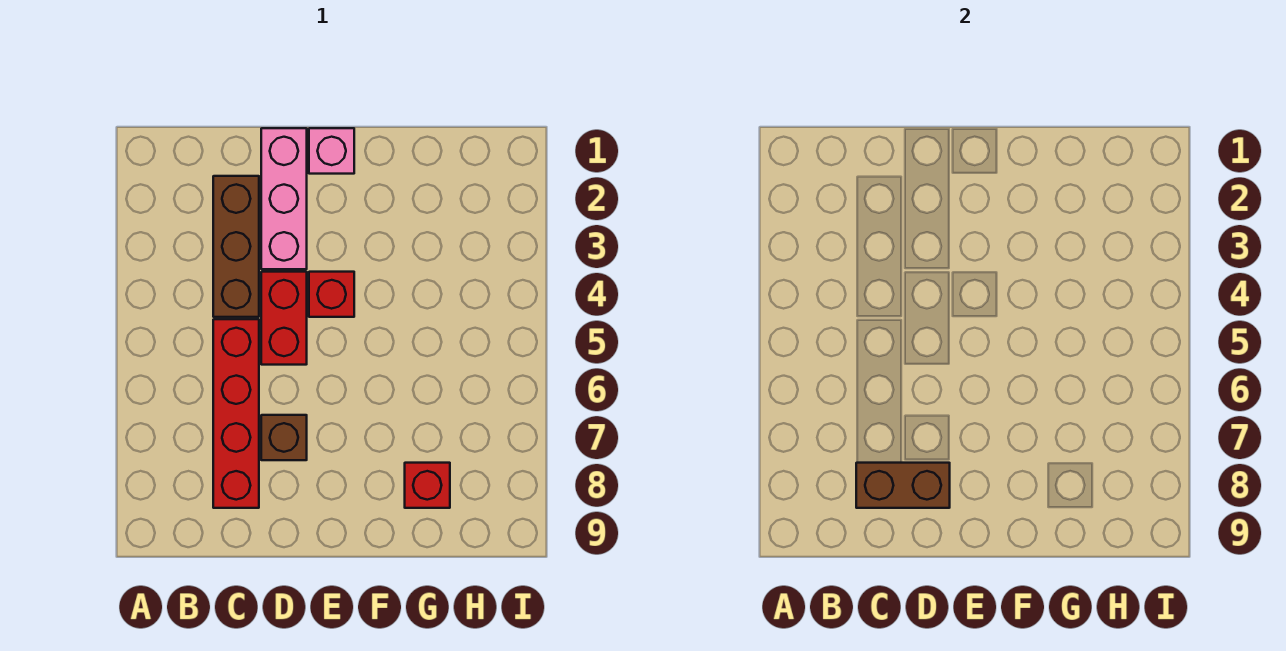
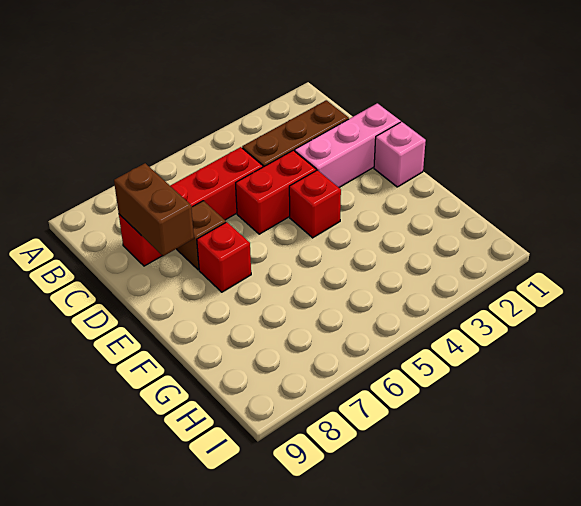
red brick G8 level 1 -> red brick E7 level 1

